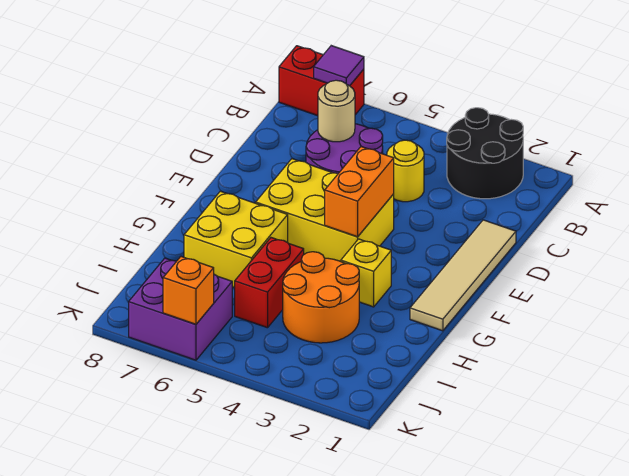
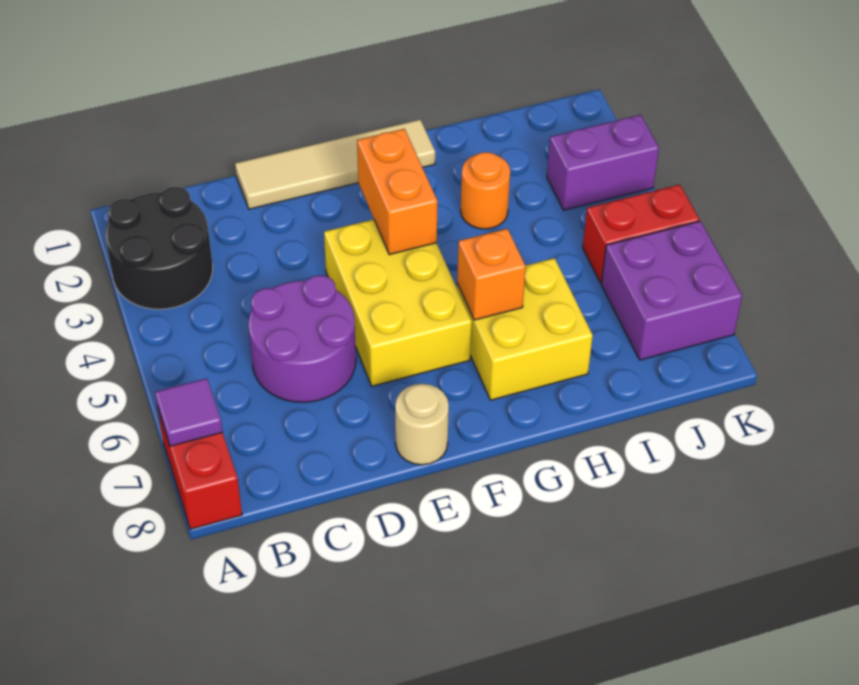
yellow round brick C4 level 1 -> none
tan round brick C6 level 2 -> tan round brick E8 level 1
orange brick E4:F4 level 2 -> orange brick F3:F4 level 2
yellow brick G3 level 1 -> none
orange round brick H3:I4 level 1 -> orange round brick H3 level 1
red brick H5:I5 level 1 -> red brick J5:K5 level 1
none -> purple brick J3:K3 level 1
orange brick K6 level 2 -> orange brick G6 level 2

